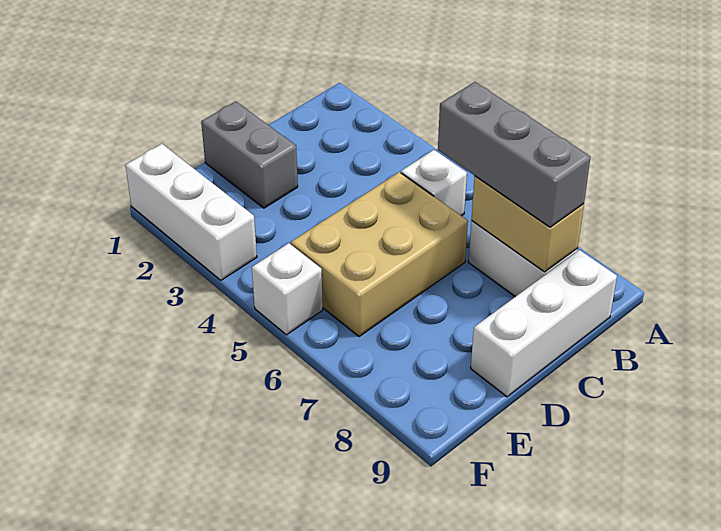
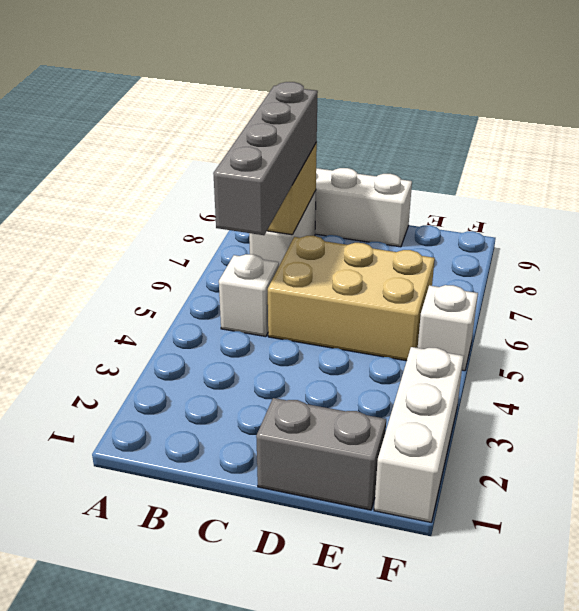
grey brick B6:B8 level 3 -> grey brick B5:B8 level 3
grey brick D1:D2 level 1 -> grey brick D1:E1 level 1

